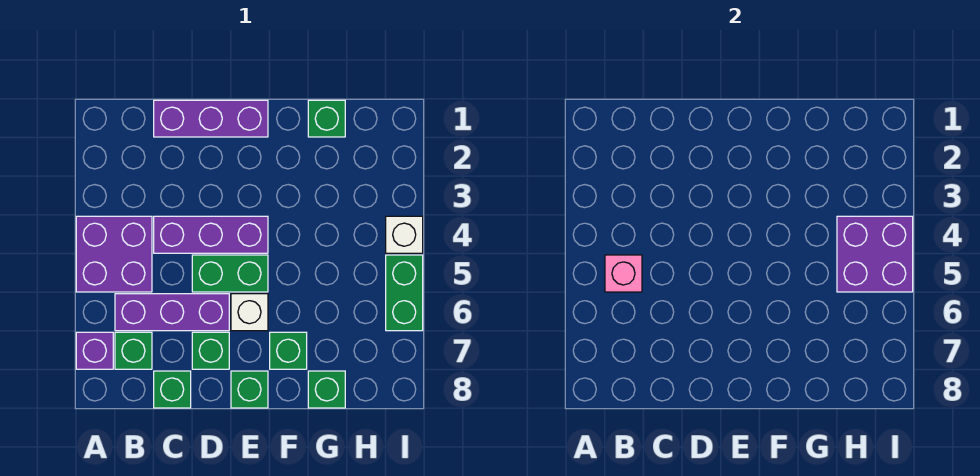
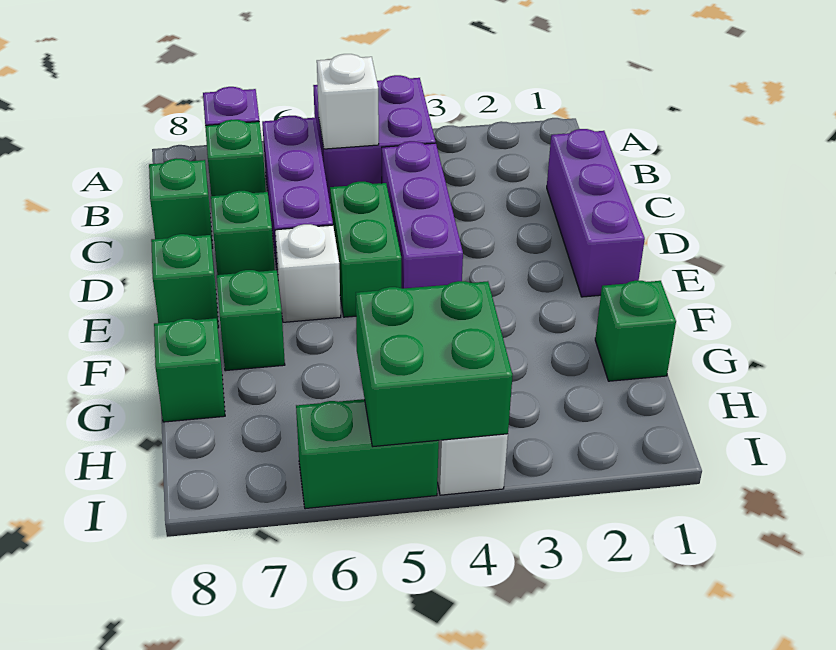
pink brick B5 level 2 -> white brick B5 level 2
purple brick H4:I5 level 2 -> green brick H4:I5 level 2

